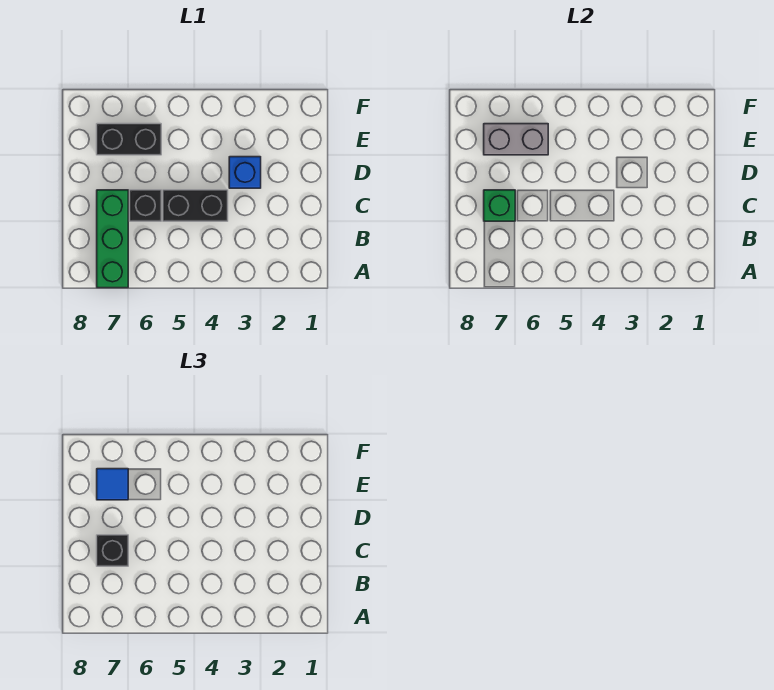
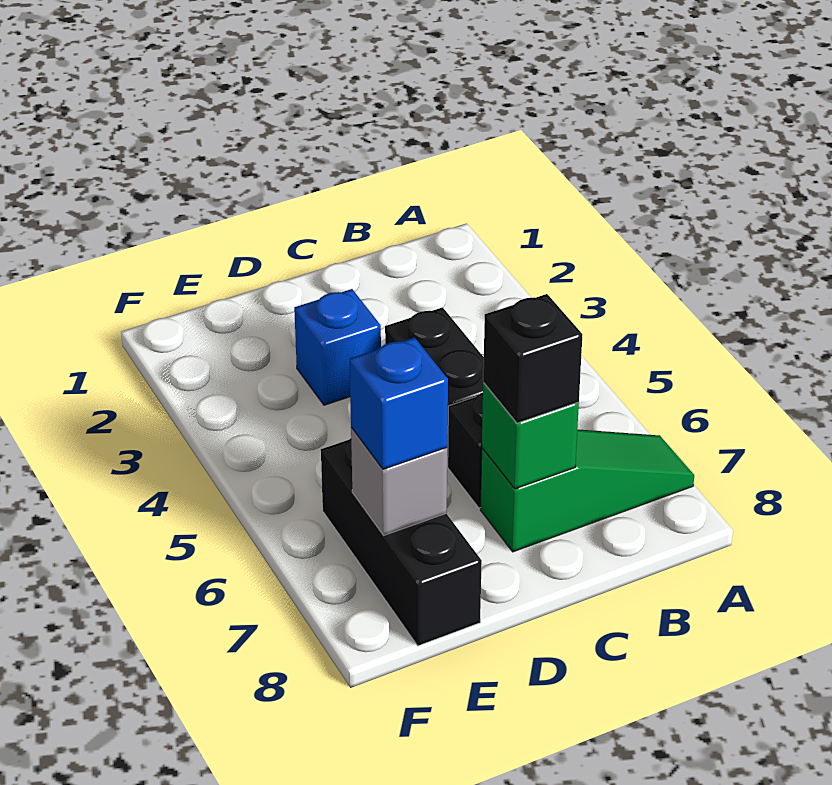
green brick A7:C7 level 1 -> green slope A7:C7 level 1 top C
black brick E6:E7 level 1 -> black brick E6:E8 level 1
grey brick E6:E7 level 2 -> grey brick E7 level 2
blue tile E7 level 3 -> blue brick E7 level 3

